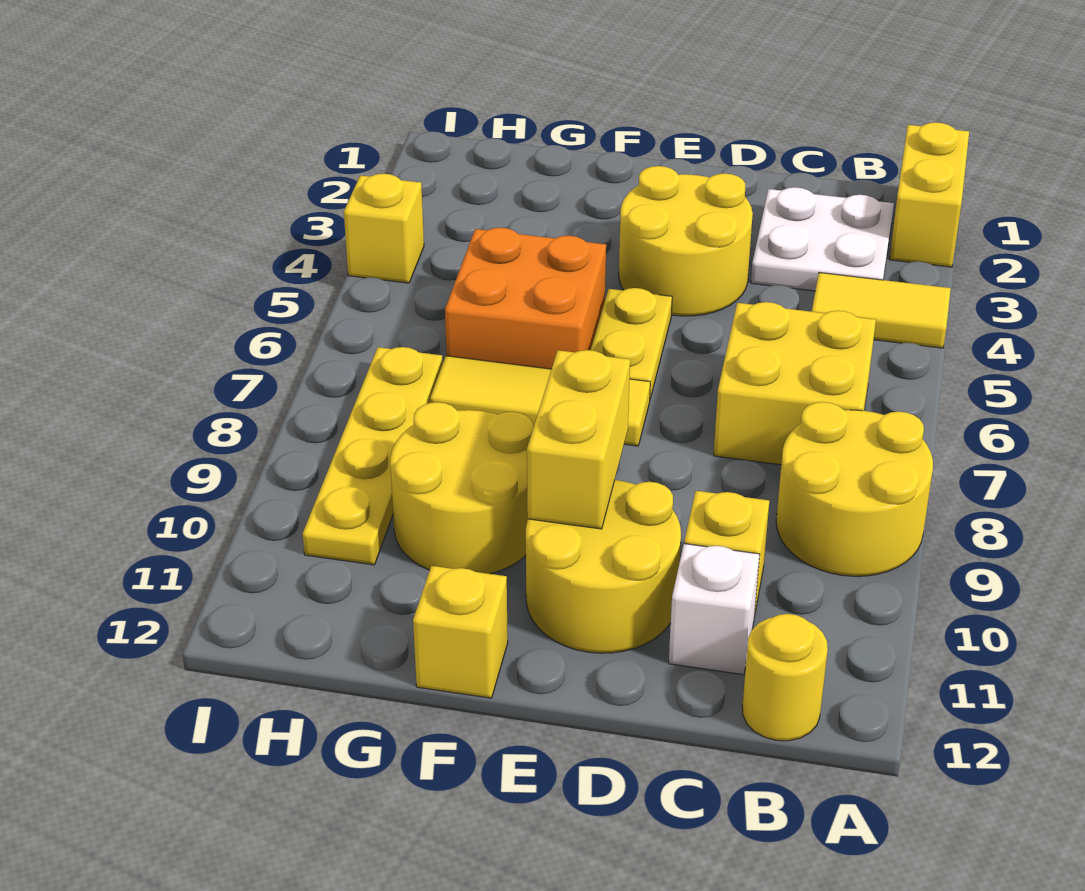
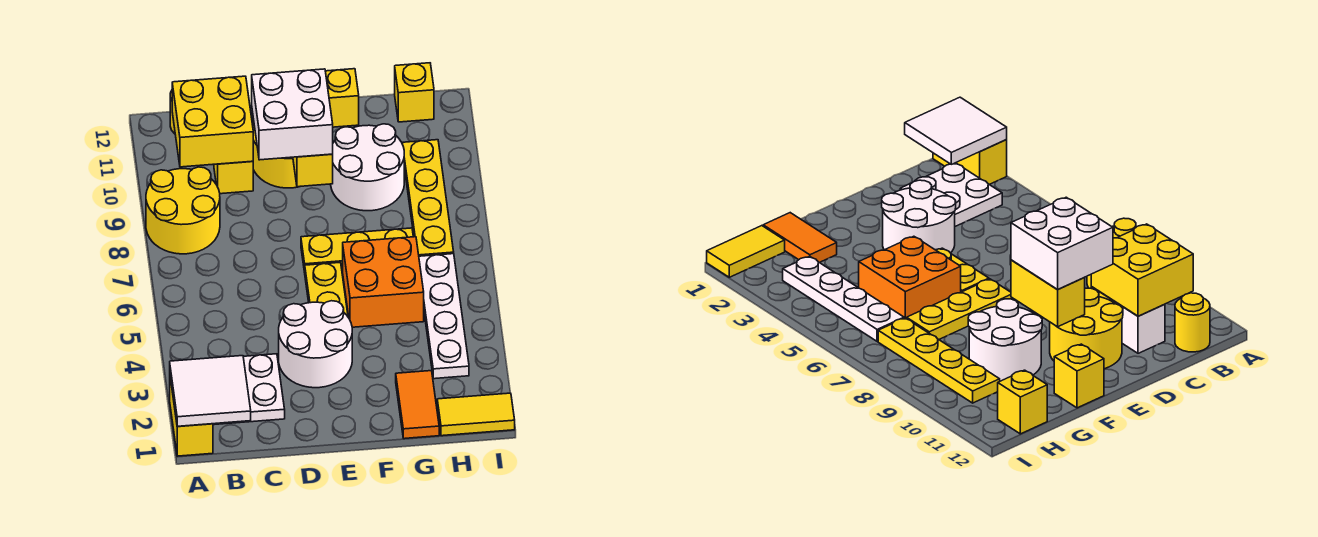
none -> white tile A1:B2 level 2
yellow tile A4:B4 level 1 -> yellow tile H1:I1 level 1
yellow brick B6:C7 level 1 -> yellow brick B10:C11 level 2
yellow round brick D3:E4 level 1 -> white round brick D3:E4 level 1
none -> white brick D9:E10 level 3
yellow tile E7:G7 level 1 -> yellow plate E7:G7 level 1
yellow round brick F9:G10 level 1 -> white round brick F9:G10 level 1
none -> orange tile G1:G2 level 1
none -> white plate H3:H6 level 1
yellow brick I4 level 1 -> yellow brick H12 level 1

